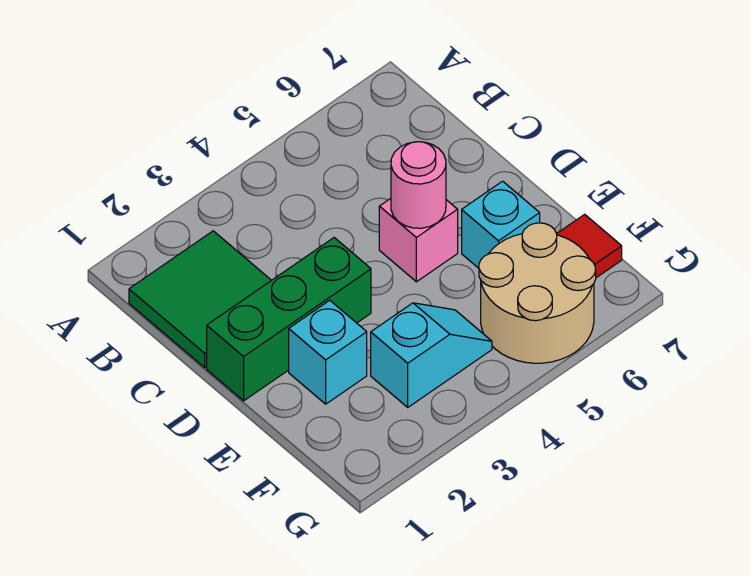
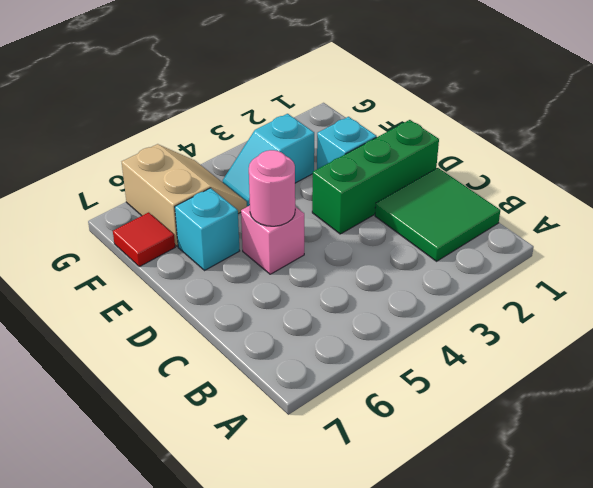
tan round brick F5:G6 level 1 -> tan slope F5:G6 level 1 top 6

